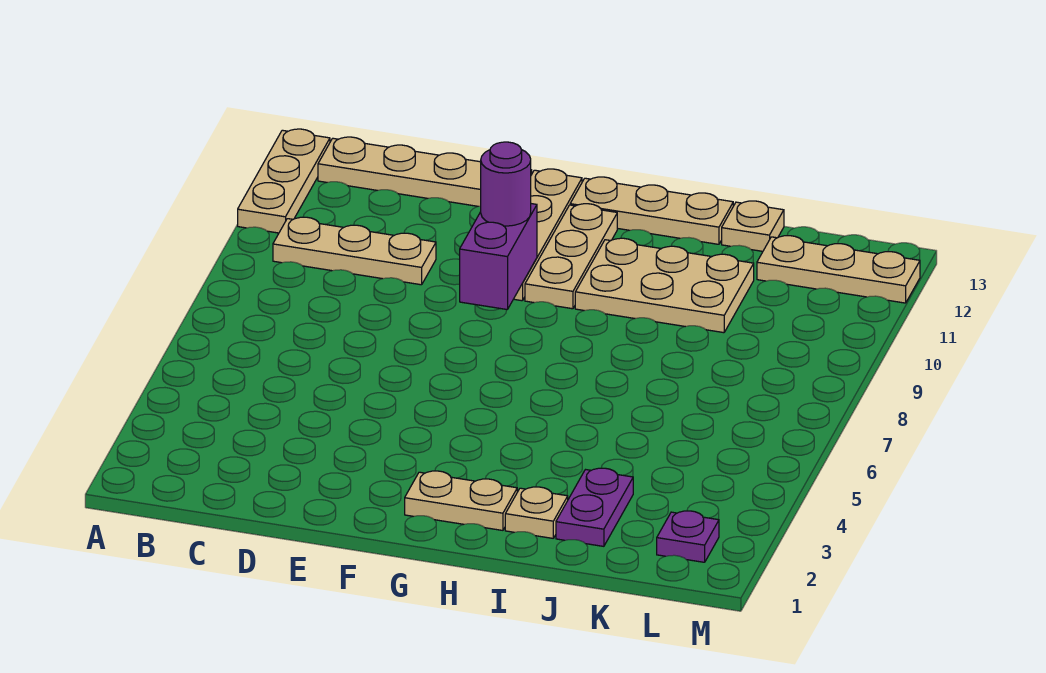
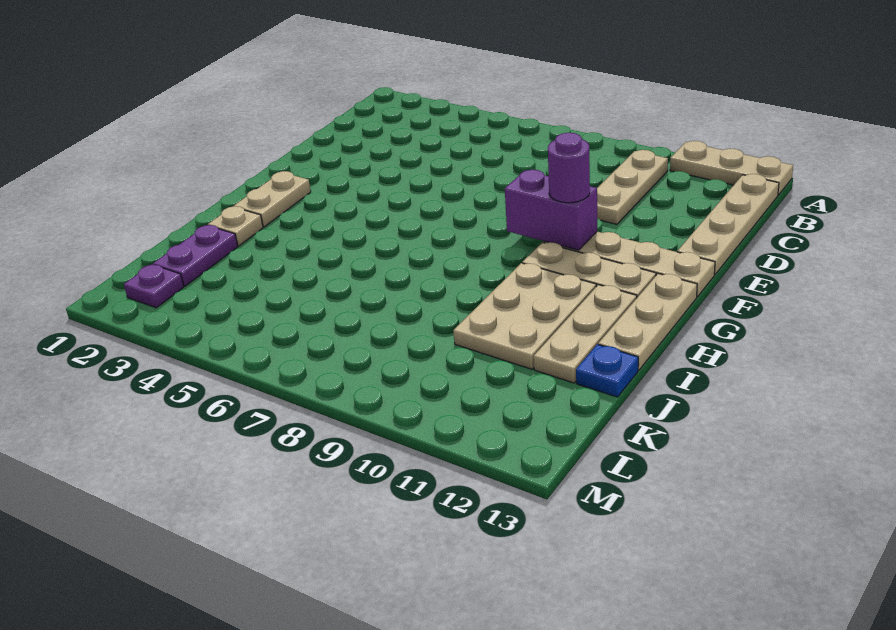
purple plate J2:J3 level 1 -> purple plate J2:K2 level 1
tan plate J13 level 1 -> blue plate J13 level 1
tan plate K12:M12 level 1 -> tan plate H12:J12 level 1

